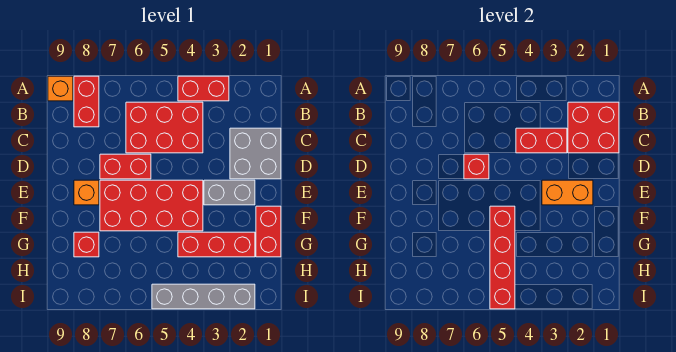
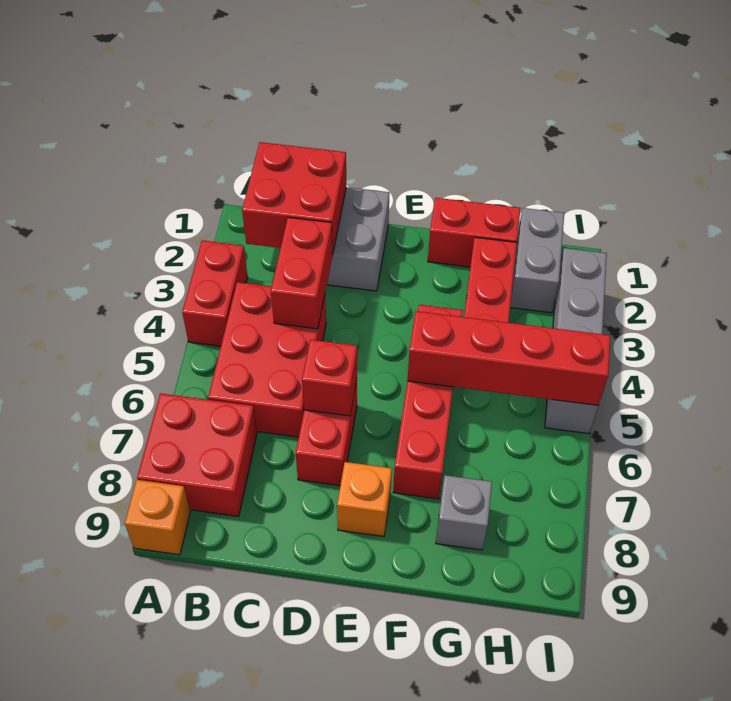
red brick A8:B8 level 1 -> red brick A7:B8 level 1
grey brick E2:E3 level 1 -> grey brick H1:H2 level 1
orange brick E2:E3 level 2 -> none
red brick E4:F7 level 1 -> red brick F4:F7 level 1
red brick G8 level 1 -> grey brick G8 level 1

